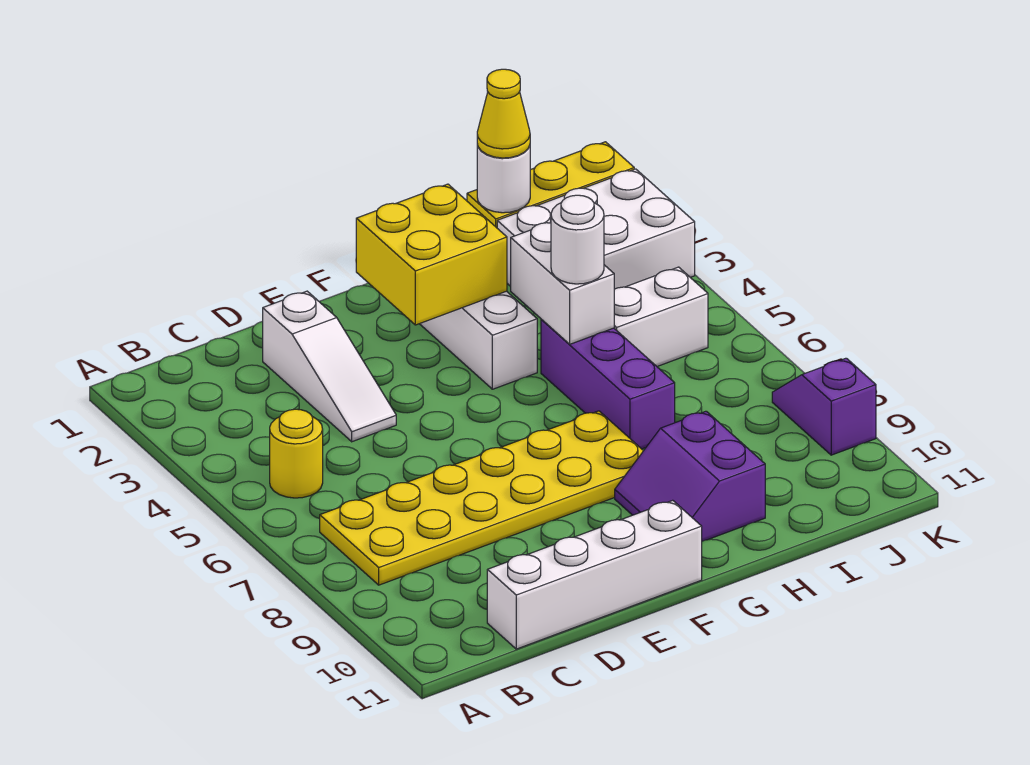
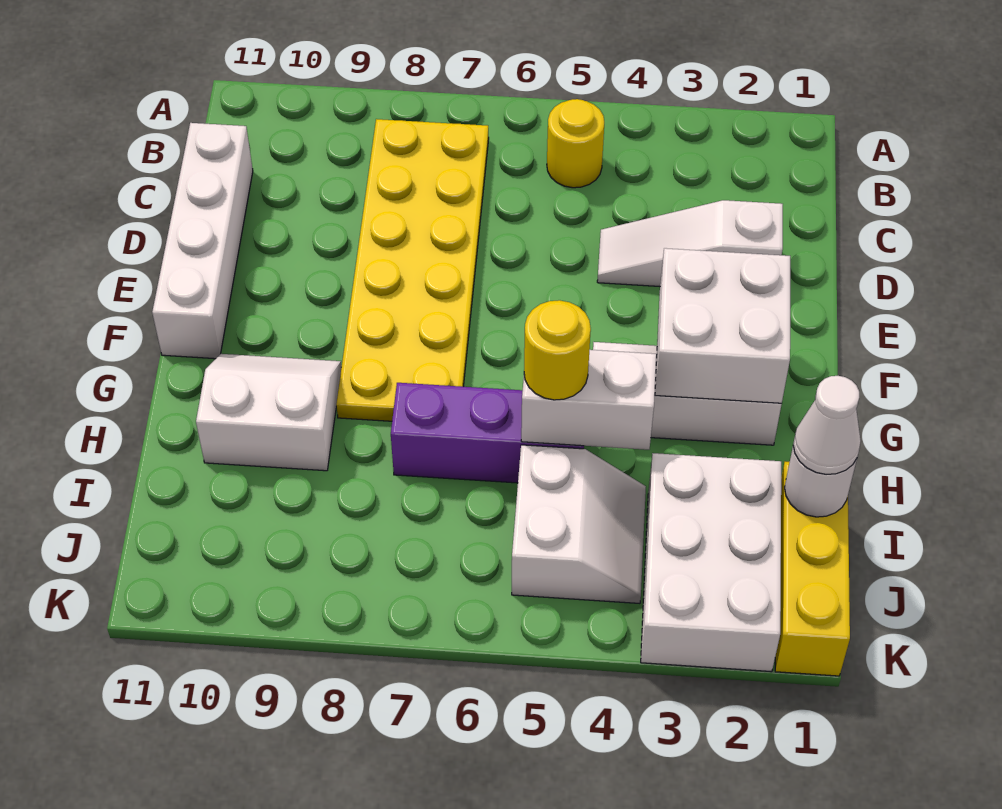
yellow brick F2:G3 level 2 -> white brick F2:G3 level 2
purple slope G9:H10 level 1 top H -> white slope G9:H10 level 1 top H
white round brick H5 level 3 -> yellow round brick H5 level 3
yellow cone I1 level 3 -> white cone I1 level 3
purple slope K8:K9 level 1 top 9 -> none

